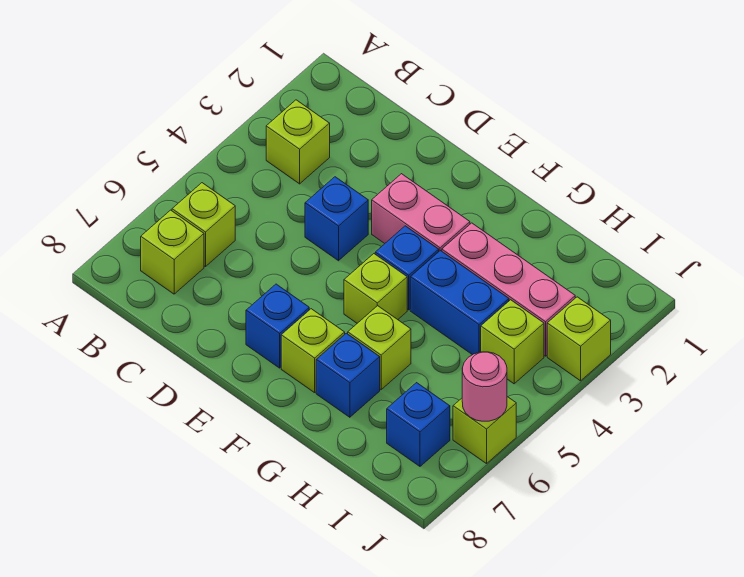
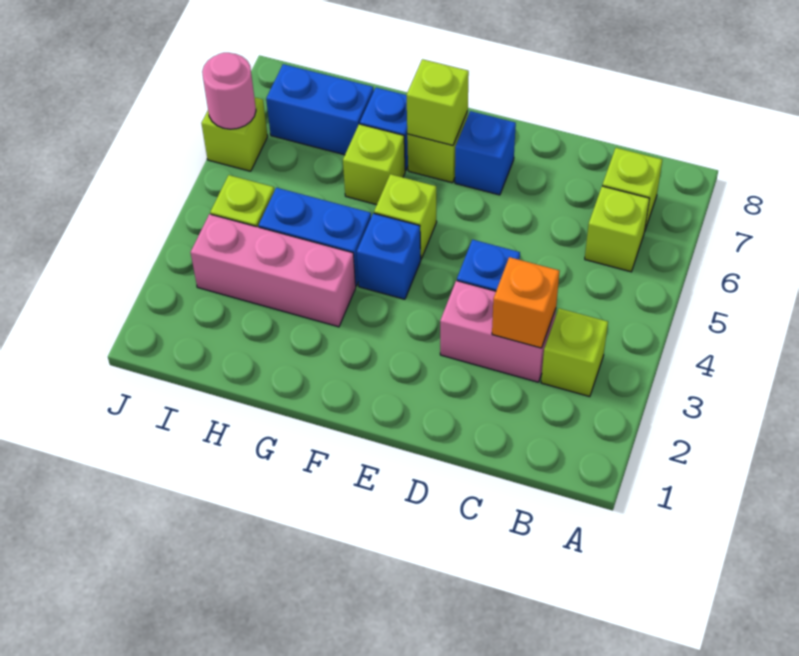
none -> orange brick C3 level 2
pink brick E3:F3 level 1 -> pink brick C3:D3 level 1
blue brick I7 level 1 -> blue brick H7:I7 level 1
lime brick J3 level 1 -> lime brick F7 level 2

